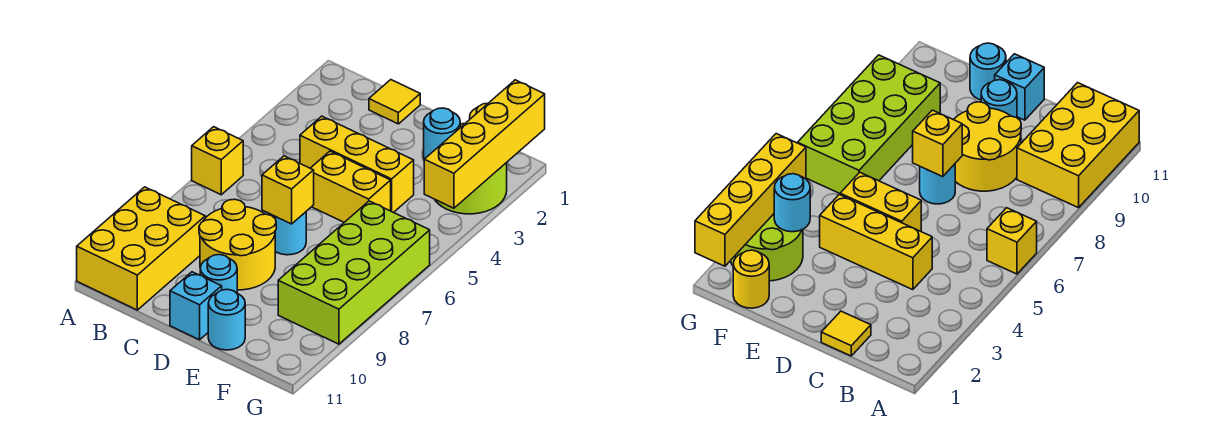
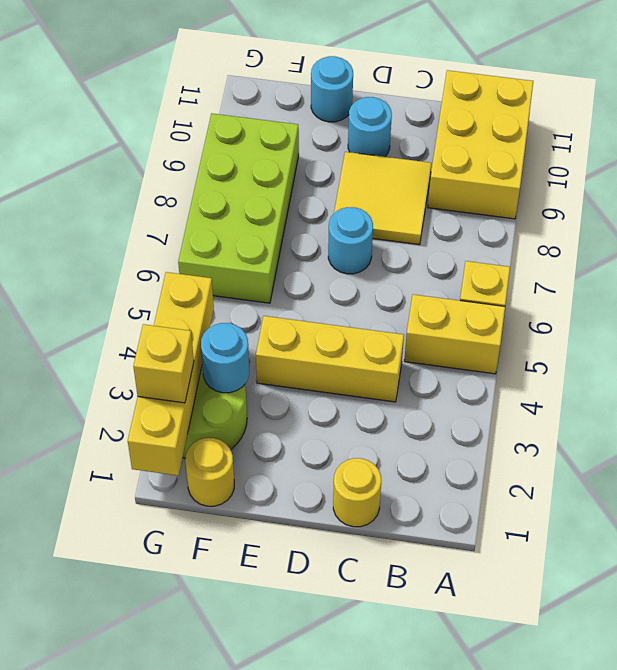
yellow tile C1 level 1 -> yellow round brick C1 level 1
yellow round brick C8:D9 level 1 -> yellow tile C8:D9 level 1
yellow brick D5:E5 level 1 -> yellow brick A5:B5 level 1
yellow brick D7 level 2 -> yellow brick G2 level 3
cyan brick D11 level 1 -> none

